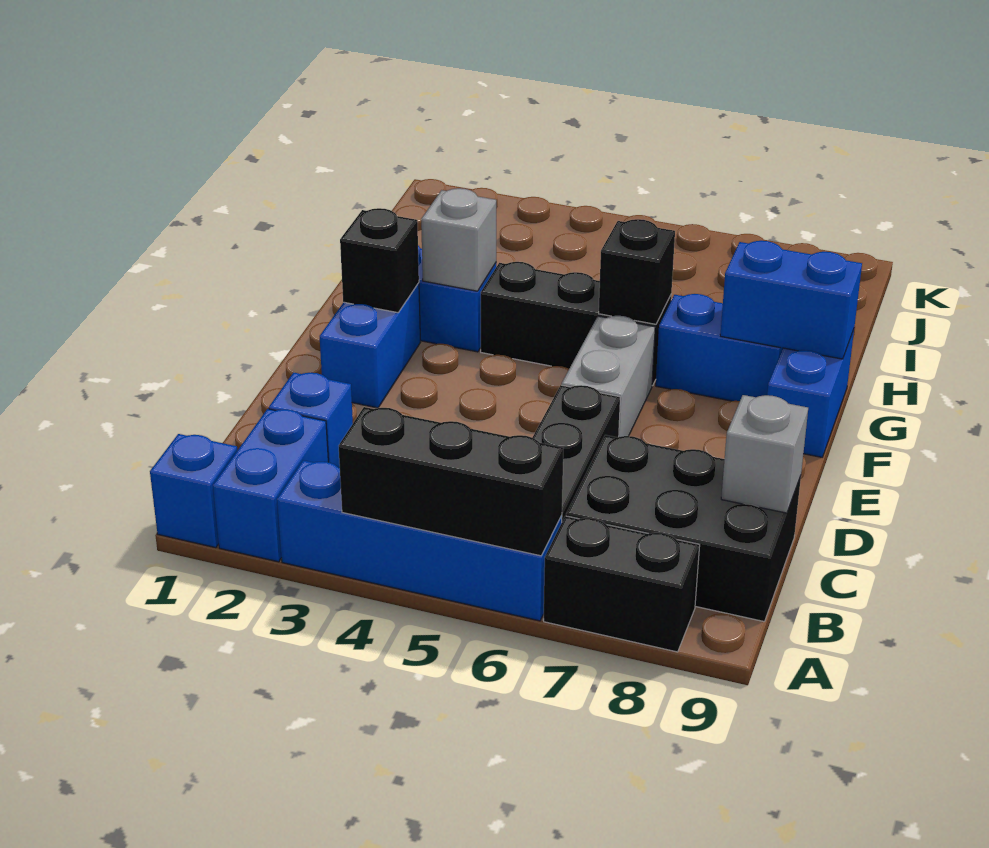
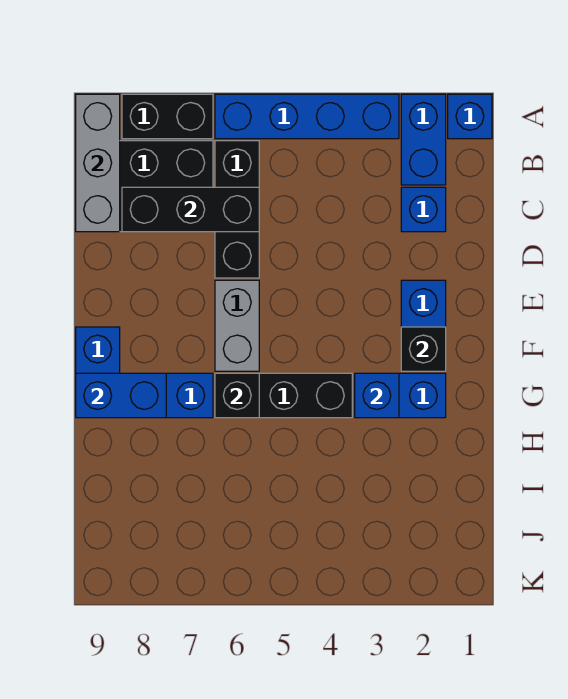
black brick A4:A6 level 2 -> black brick C6:C8 level 2
grey brick C9 level 2 -> grey brick A9:C9 level 2
grey brick G3 level 2 -> blue brick G3 level 2

